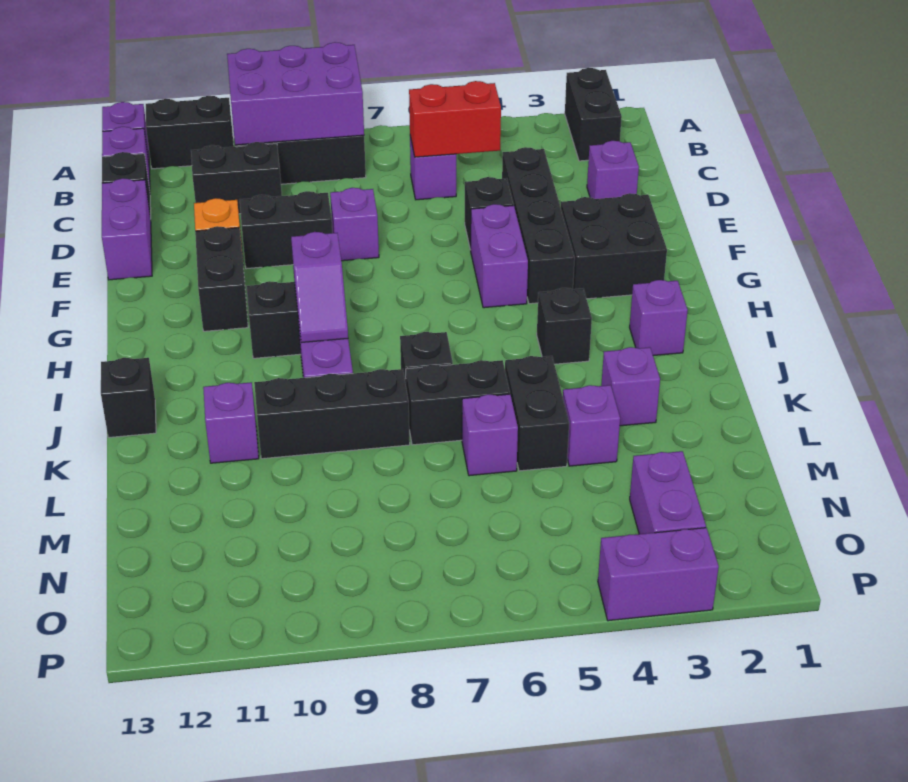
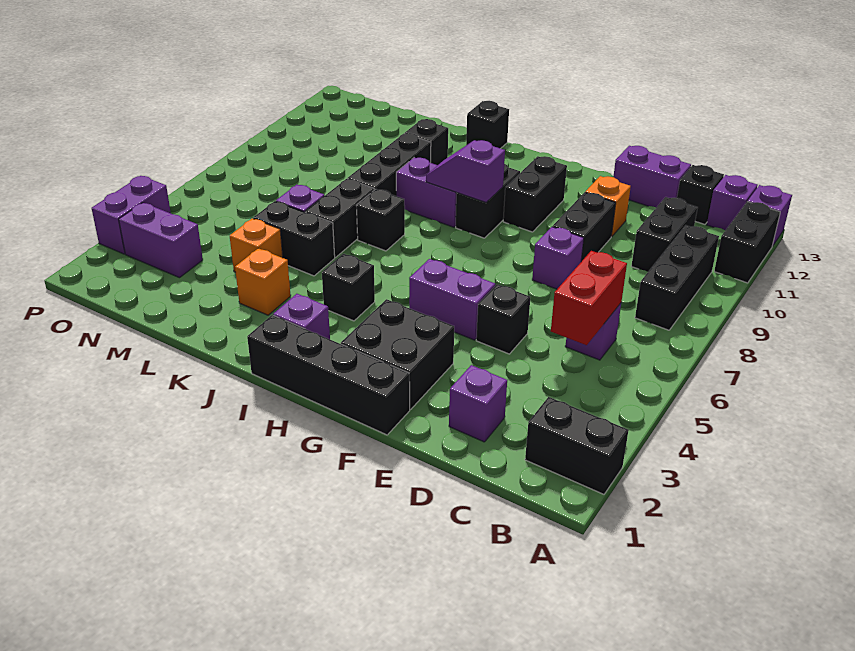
purple brick A8:B10 level 2 -> none
black brick D4:G4 level 1 -> black brick F1:I1 level 1
black brick F11:G11 level 1 -> black brick G10:G11 level 1
purple brick K3 level 1 -> orange brick K3 level 1
purple brick K11 level 1 -> black brick K11 level 1
purple brick L4 level 1 -> orange brick L4 level 1

